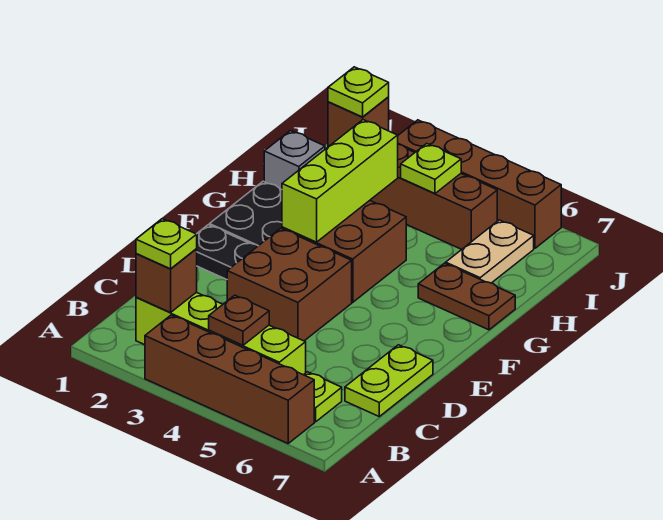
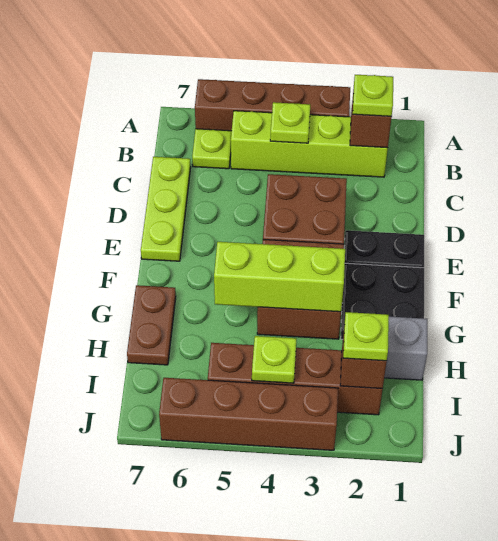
brown plate B4 level 2 -> lime plate B4 level 2
lime plate C7:D7 level 1 -> lime plate C7:E7 level 1
lime brick F3:H3 level 2 -> lime brick G3:G5 level 2
brown plate G6:G7 level 1 -> brown plate G7:H7 level 1
tan plate H6:I6 level 1 -> none

